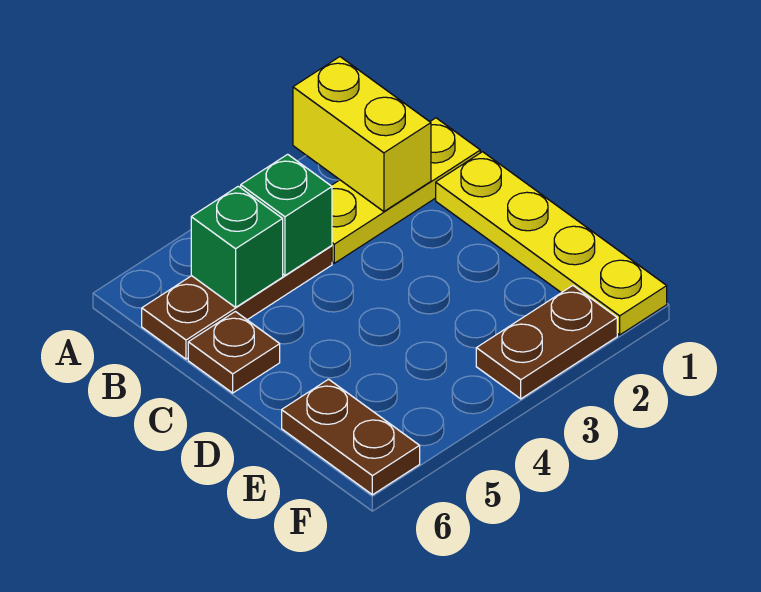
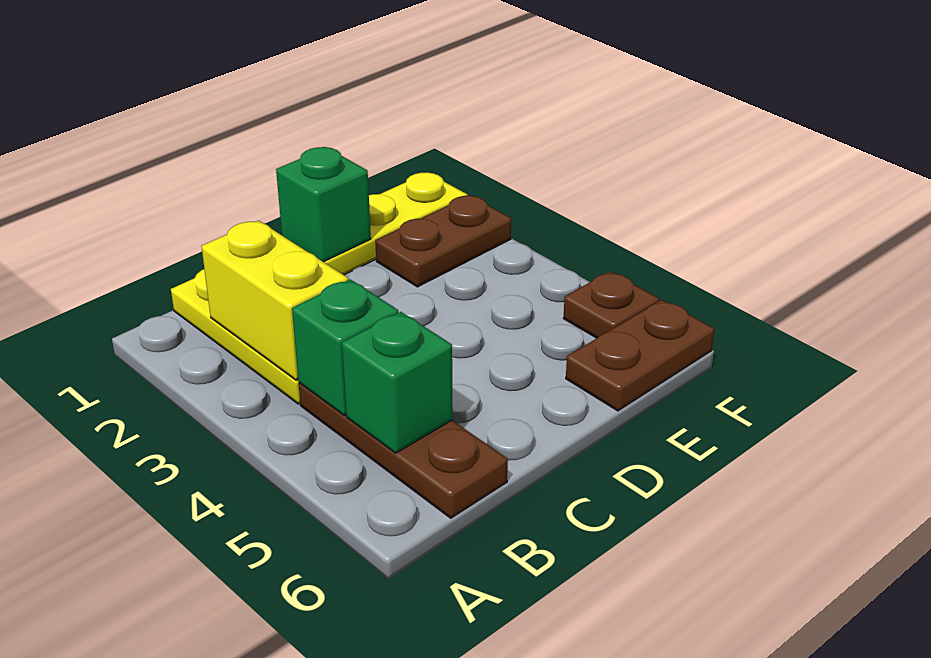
yellow brick A2:B2 level 2 -> yellow brick B2:B3 level 2
brown plate C6 level 1 -> brown plate F5 level 1
none -> green brick D1 level 2
brown plate F2:F3 level 1 -> brown plate E2:F2 level 1

